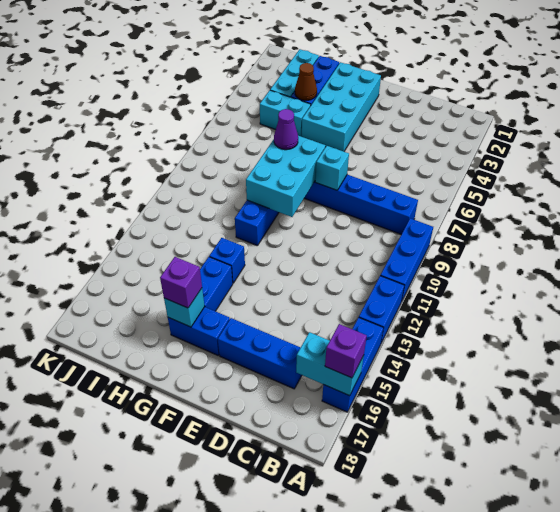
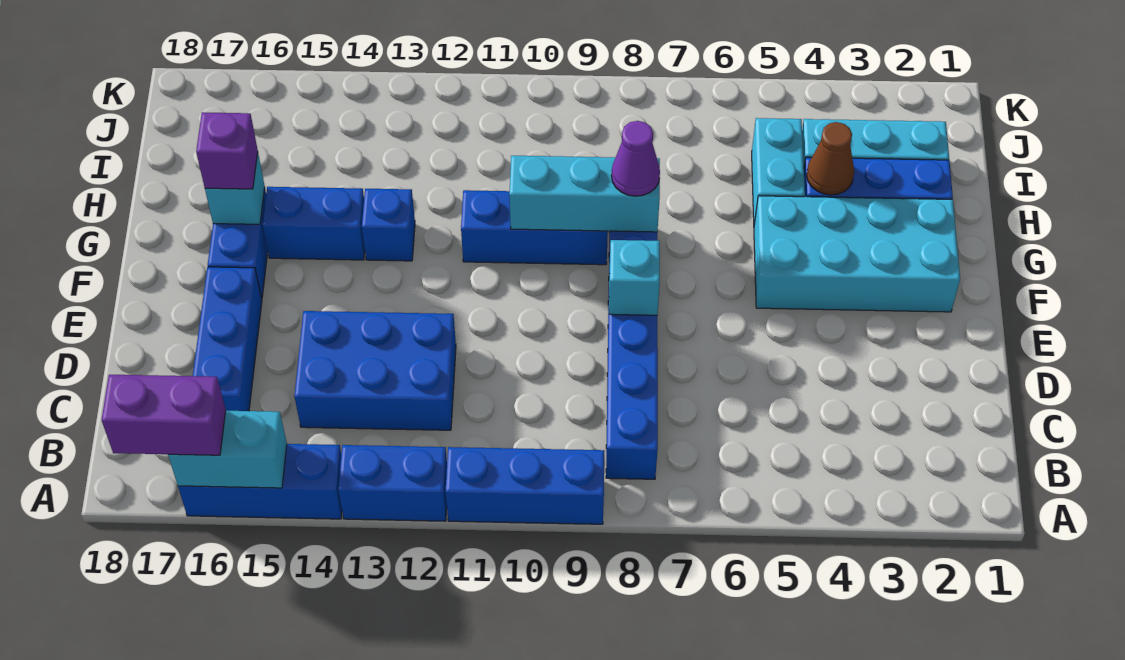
cyan brick A16:B16 level 2 -> cyan brick A15:A16 level 2
purple brick A16 level 3 -> purple brick A16:A17 level 3
none -> blue brick C12:D14 level 1
cyan brick F8:G10 level 2 -> cyan brick G8:G10 level 2

